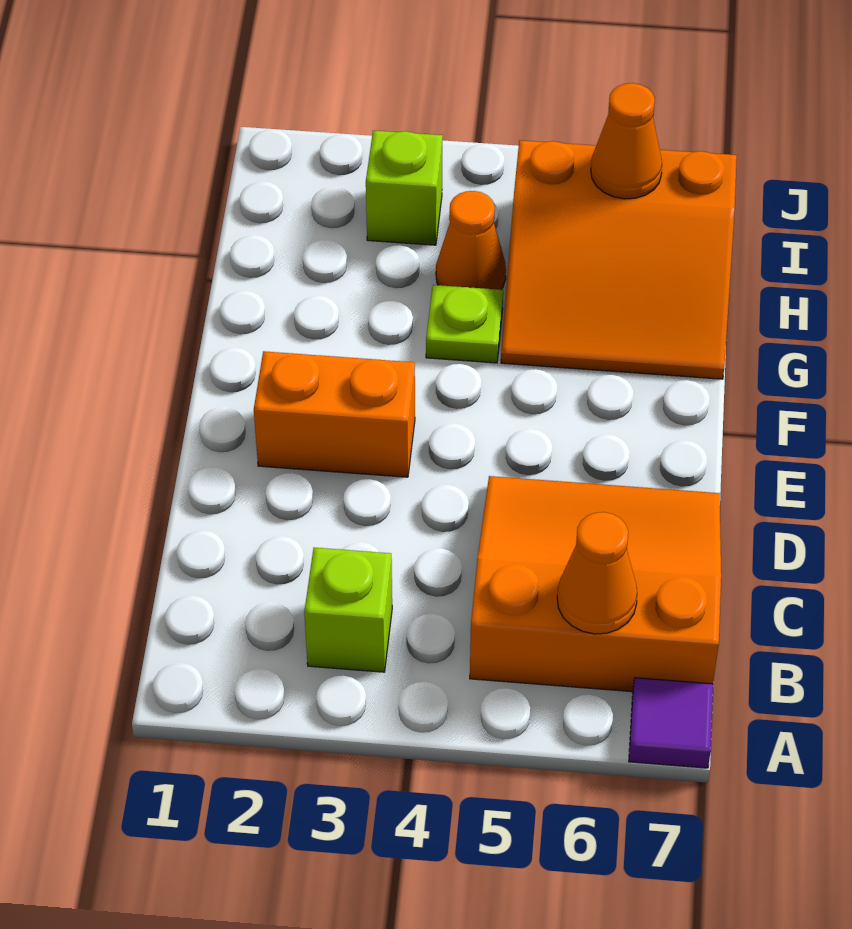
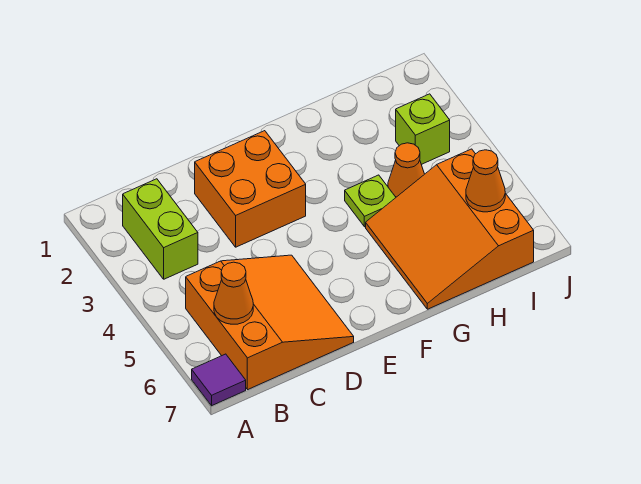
lime brick B3 level 1 -> lime brick B2:B3 level 1
orange brick E2:E3 level 1 -> orange brick D2:E3 level 1

